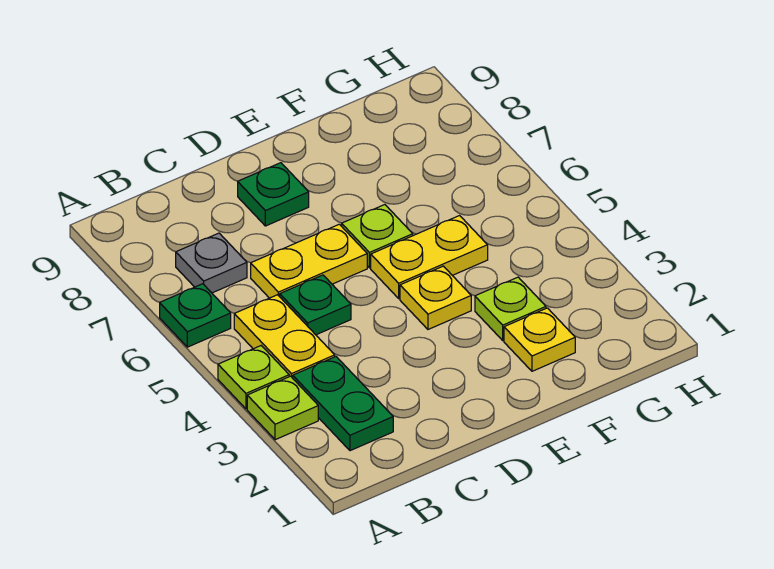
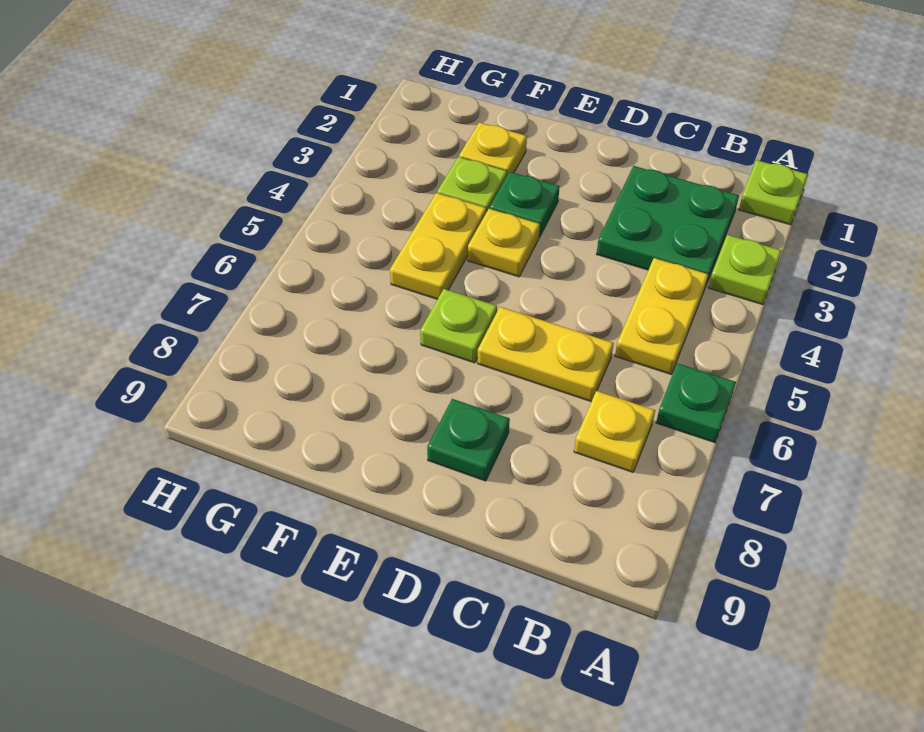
lime plate A4 level 1 -> lime plate A1 level 1
green plate B2:B3 level 1 -> green plate B2:C3 level 1
grey plate B7 level 1 -> yellow plate B7 level 1
green plate C5 level 1 -> green plate E3 level 1
yellow plate E5:F5 level 1 -> yellow plate F4:F5 level 1

